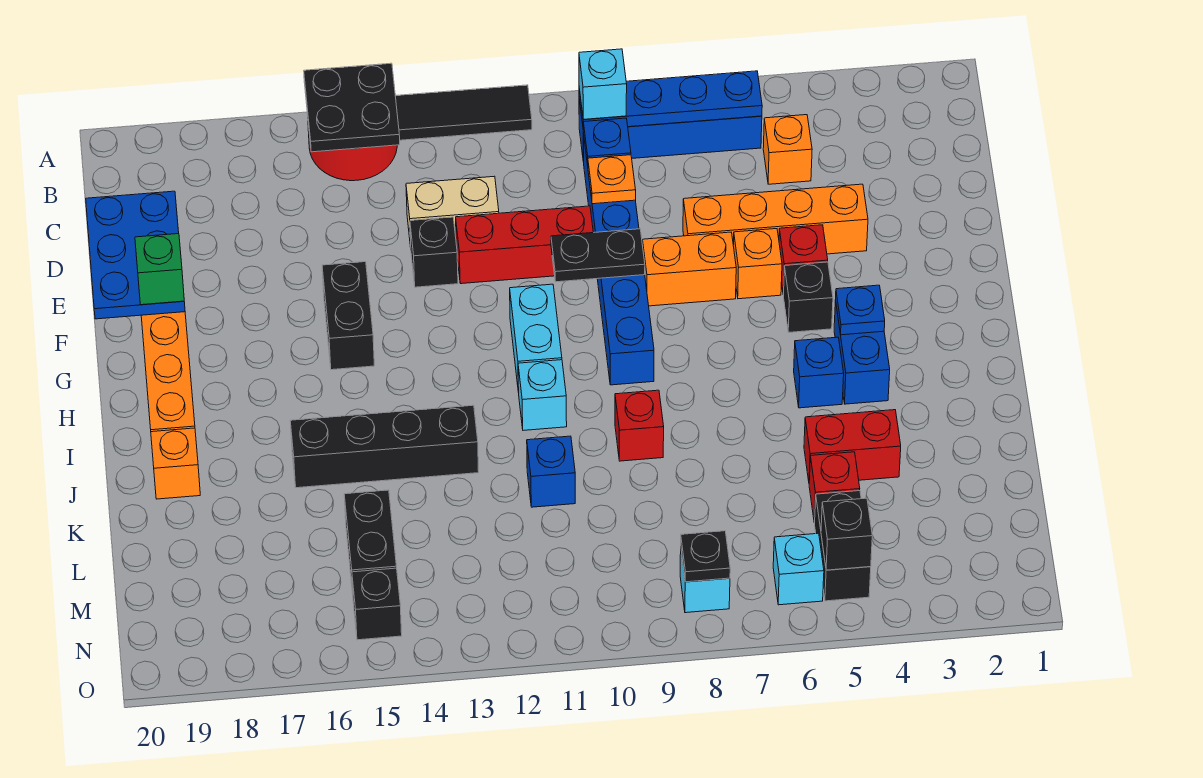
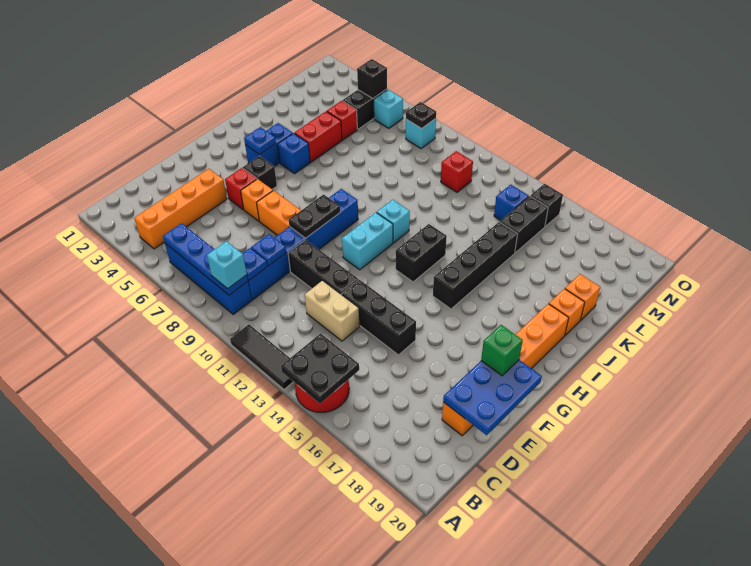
orange brick C5 level 1 -> orange brick K19 level 1
orange plate D9 level 2 -> blue plate D9 level 2
orange brick E4:E7 level 1 -> orange brick B4:E4 level 1
red brick E10:E12 level 1 -> black brick E10:E12 level 1
black brick E13 level 1 -> black brick E13:E15 level 1
black plate F9:F10 level 2 -> black plate F9:G9 level 2
black brick F15:G15 level 1 -> black brick H13:I13 level 1
red brick J9 level 1 -> red brick M11 level 1
black brick J13:J16 level 1 -> black brick H15:K15 level 1
red brick K4:K5 level 1 -> red brick J5:K5 level 1
blue brick K11 level 1 -> blue brick M14 level 1

